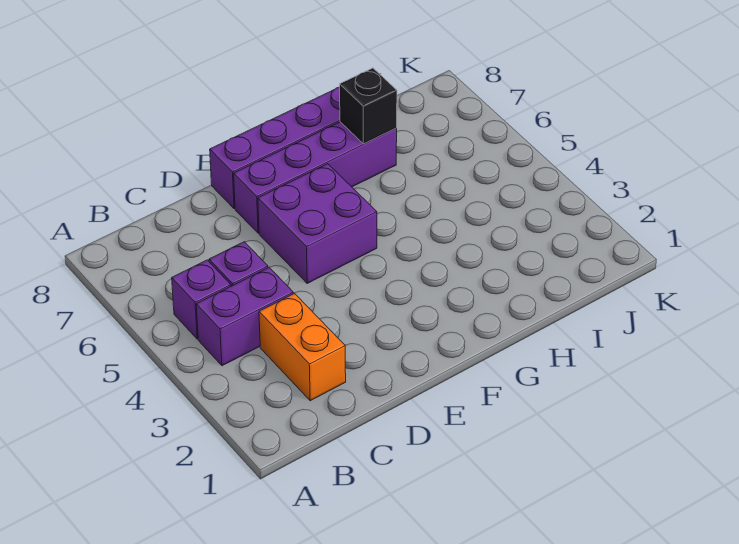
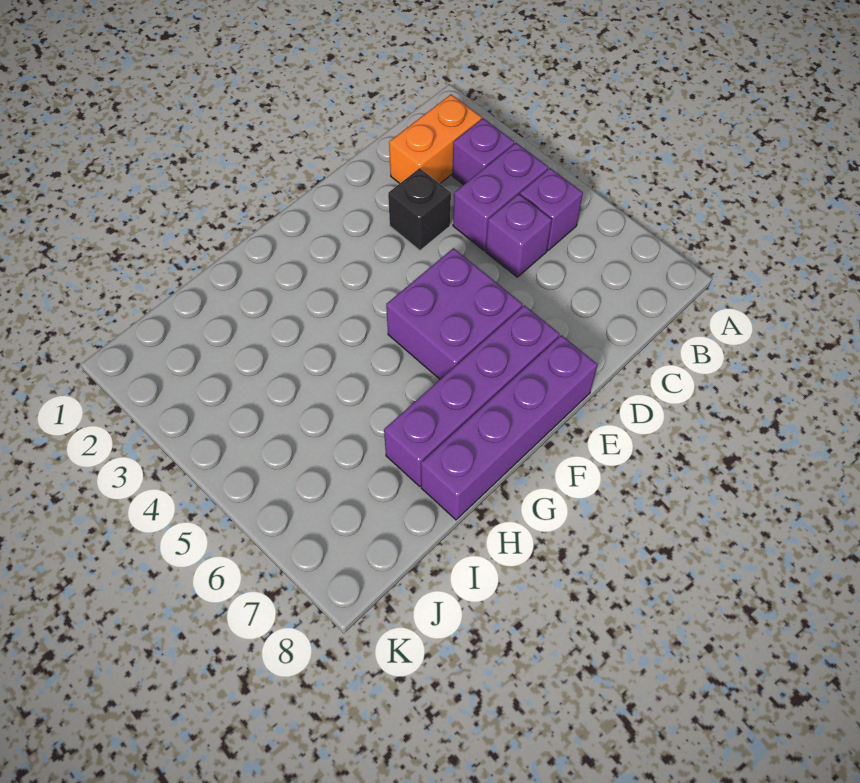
none -> purple brick B3 level 1
orange brick C2:C3 level 1 -> orange brick B2:C2 level 1
black brick H7 level 2 -> black brick D3 level 1

